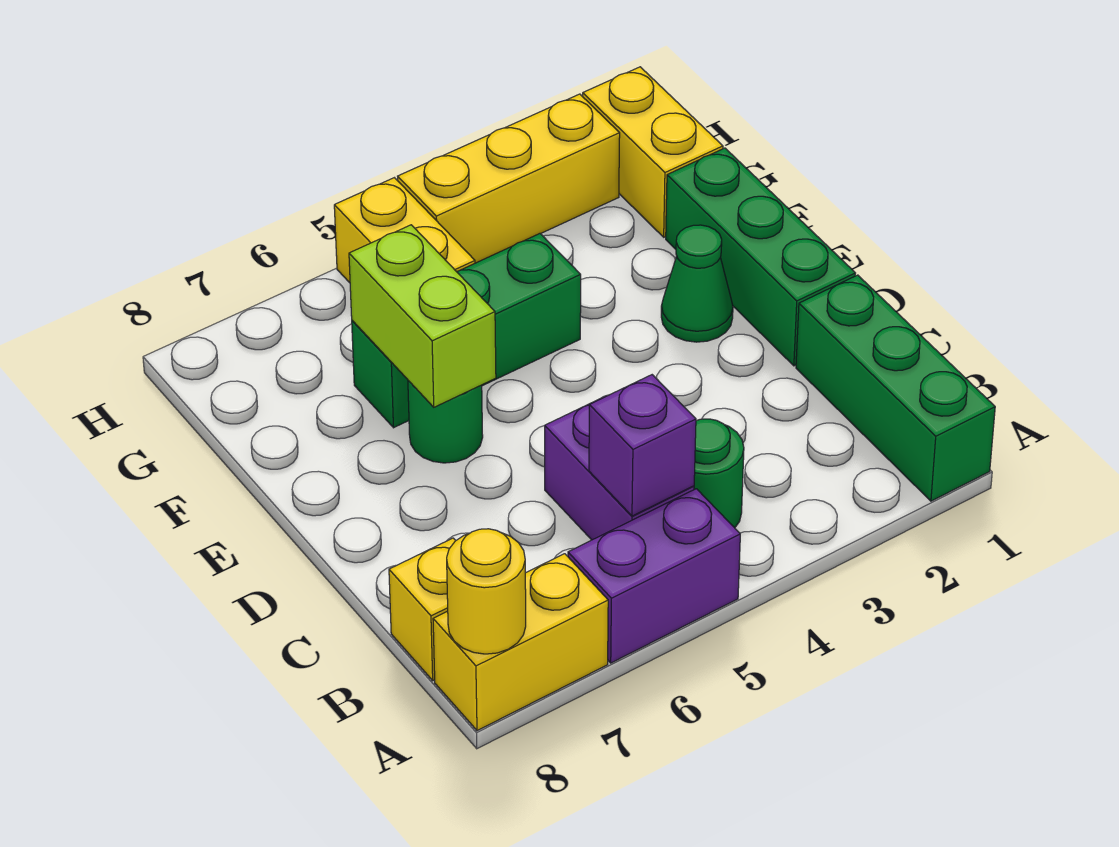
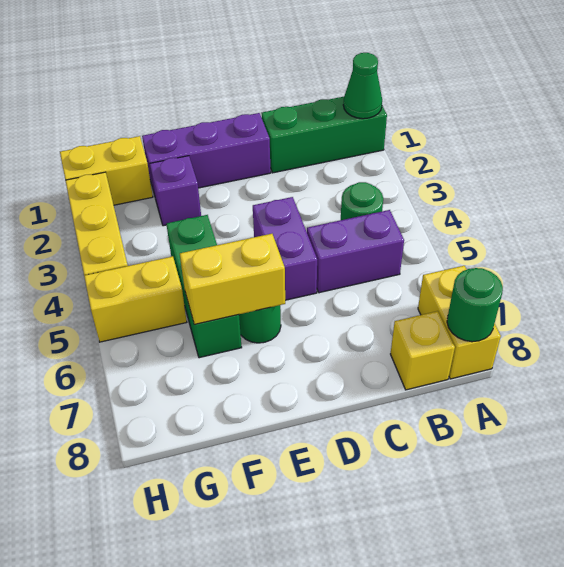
purple brick A5:A6 level 1 -> purple brick D4:D5 level 1
yellow round brick A8 level 2 -> green round brick A8 level 2
purple brick B5 level 2 -> purple brick F2 level 1
green brick D1:F1 level 1 -> purple brick D1:F1 level 1
green cone E2 level 1 -> green cone A1 level 2
lime brick E6:F6 level 2 -> yellow brick E6:F6 level 2

